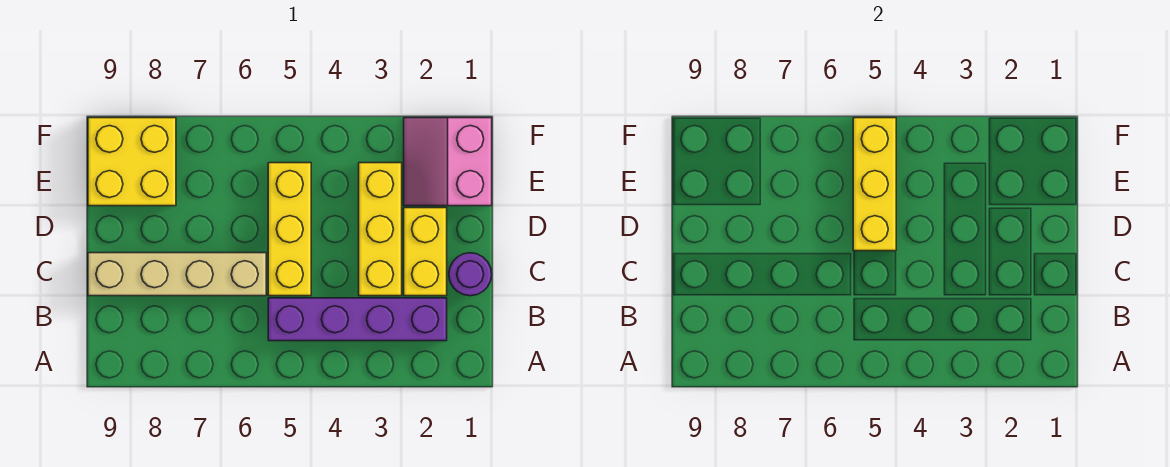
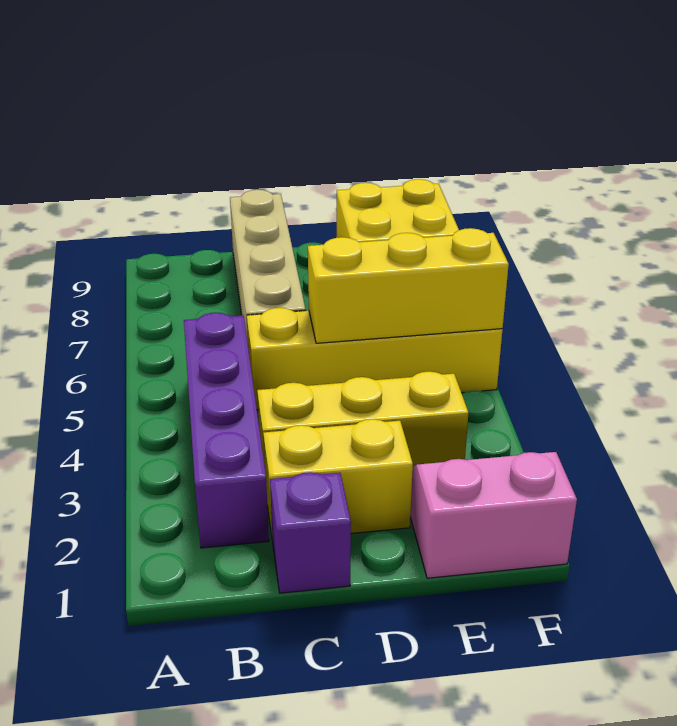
purple round brick C1 level 1 -> purple brick C1 level 1
yellow brick C5:E5 level 1 -> yellow brick C5:F5 level 1

